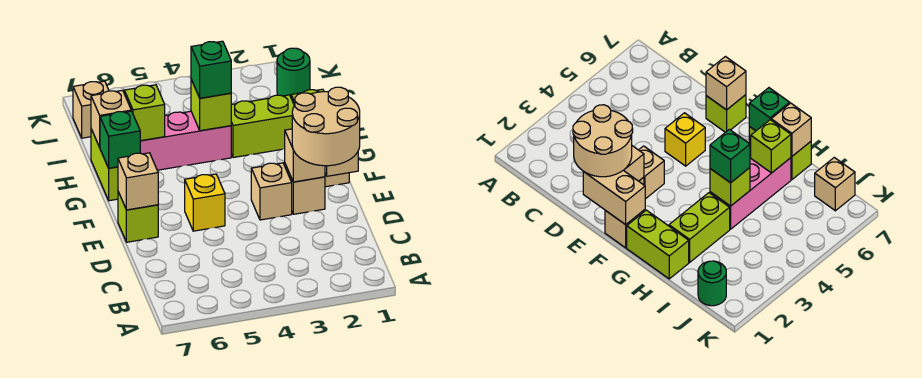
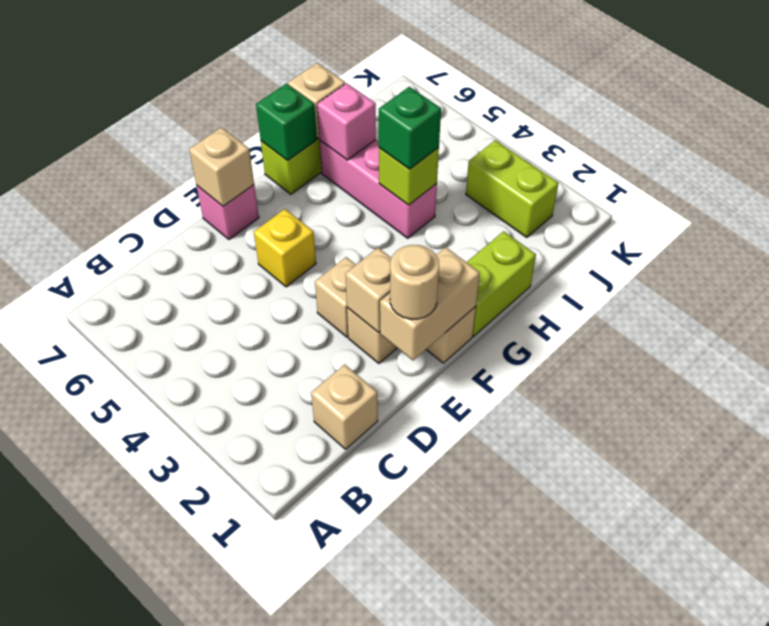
tan round brick D1:E2 level 3 -> tan round brick E1 level 3
lime brick E7 level 1 -> pink brick E7 level 1
lime brick H2:H3 level 1 -> lime brick J2:J3 level 1
lime brick H6 level 2 -> pink brick H6 level 2
green round brick J1 level 1 -> none
tan brick J7 level 1 -> tan brick C1 level 1

